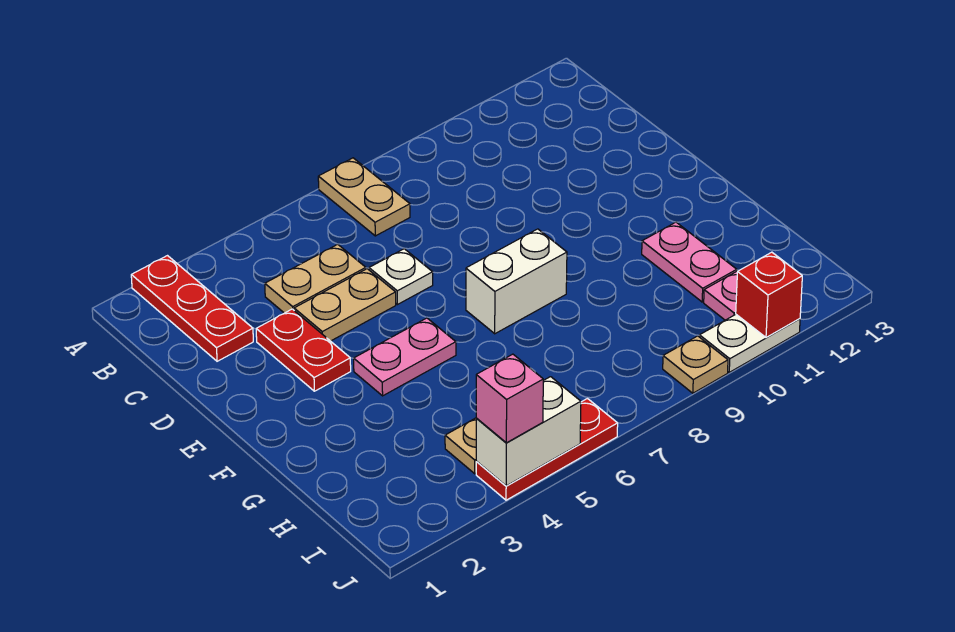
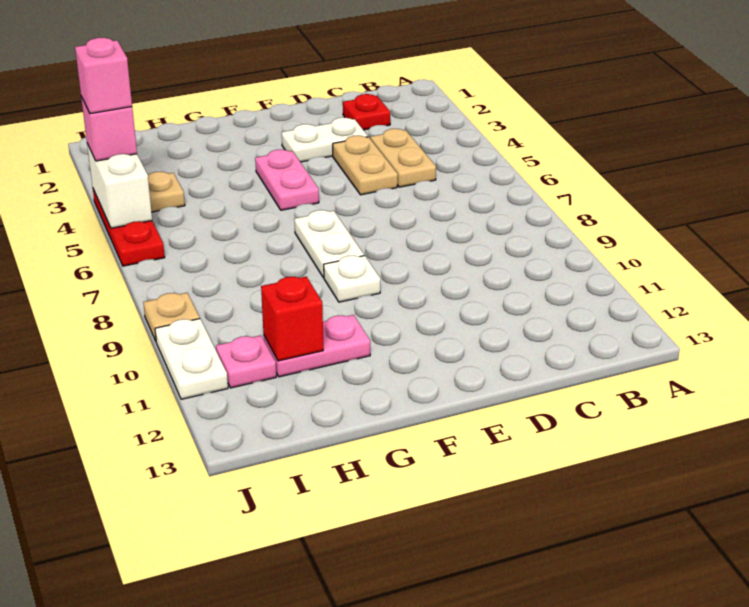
red plate A2:C2 level 1 -> red plate C2 level 1
tan plate A7:B7 level 1 -> none
red plate D3:E3 level 1 -> white plate D3:E3 level 1
white plate D6 level 1 -> white plate F9 level 1
white brick F7:F8 level 1 -> white plate F7:F8 level 1
none -> pink brick J4 level 4
red brick J11 level 2 -> red brick H11 level 2

